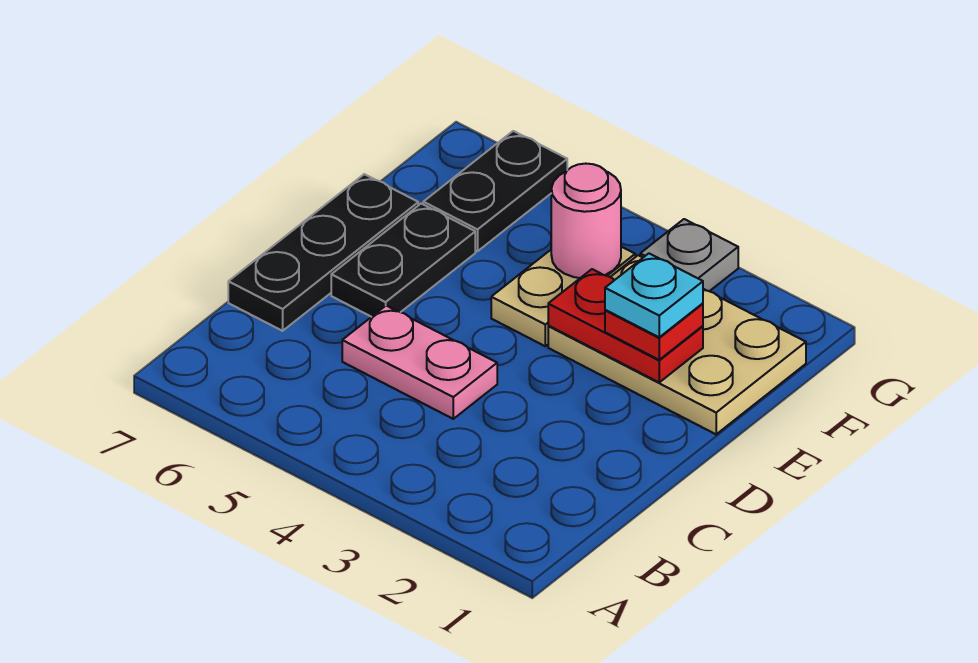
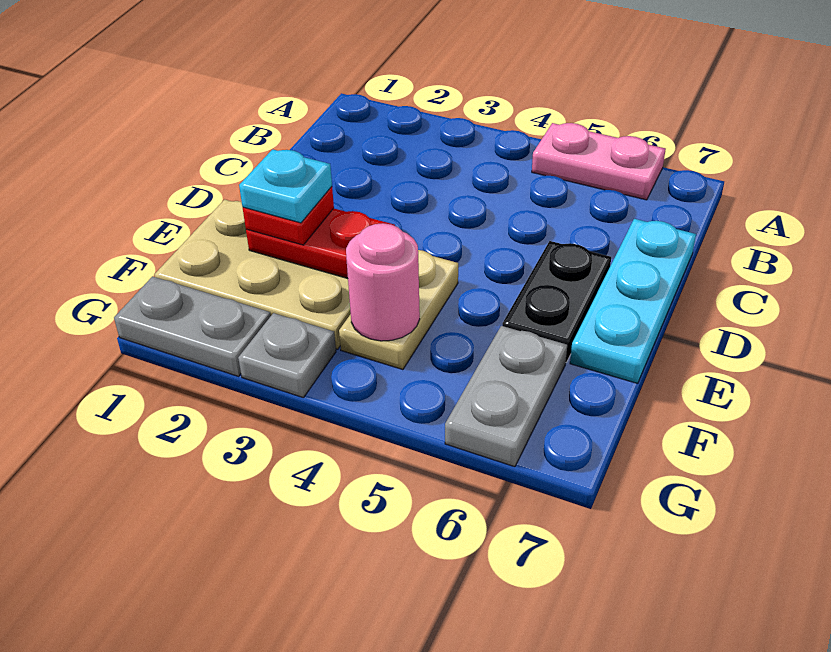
pink plate C4:C5 level 1 -> pink plate A5:A6 level 1
black plate C7:E7 level 1 -> cyan plate C7:E7 level 1
black plate F6:G6 level 1 -> grey plate F6:G6 level 1
none -> grey plate G1:G2 level 1

